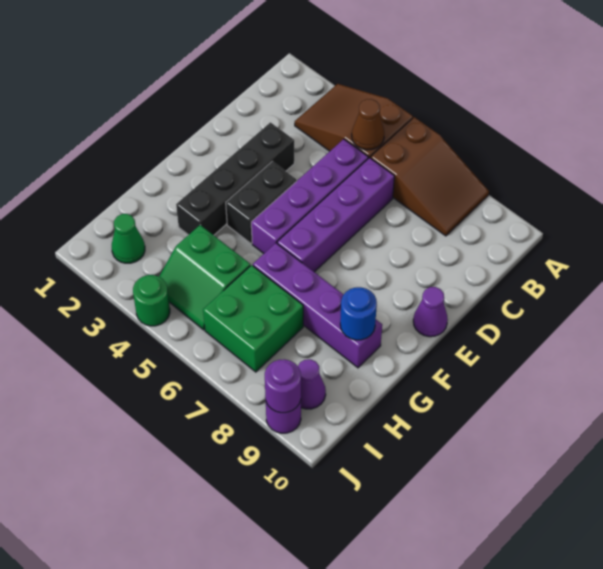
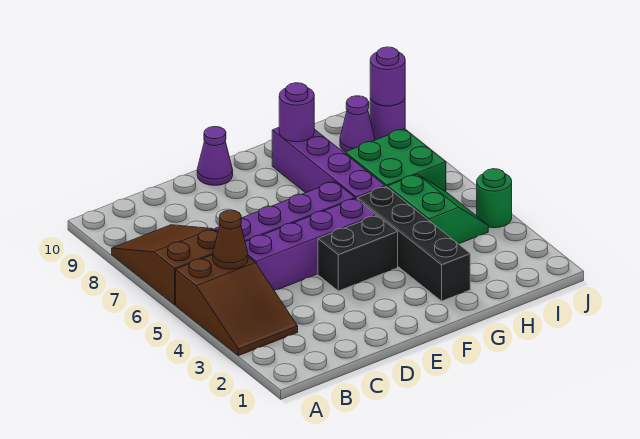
black brick D3:G3 level 1 -> black brick G2:G5 level 1
blue round brick G9 level 2 -> purple round brick G9 level 2
green cone I2 level 1 -> none

